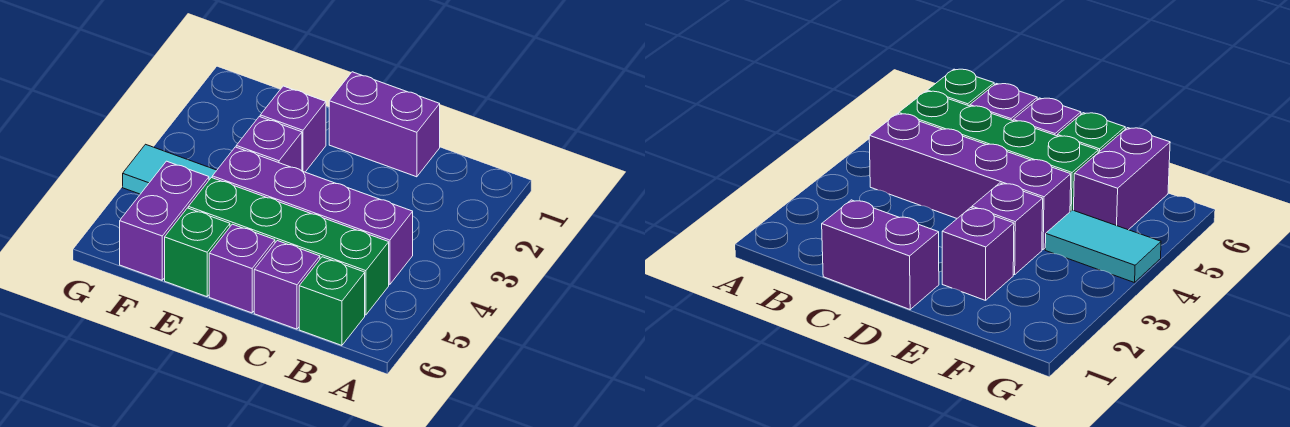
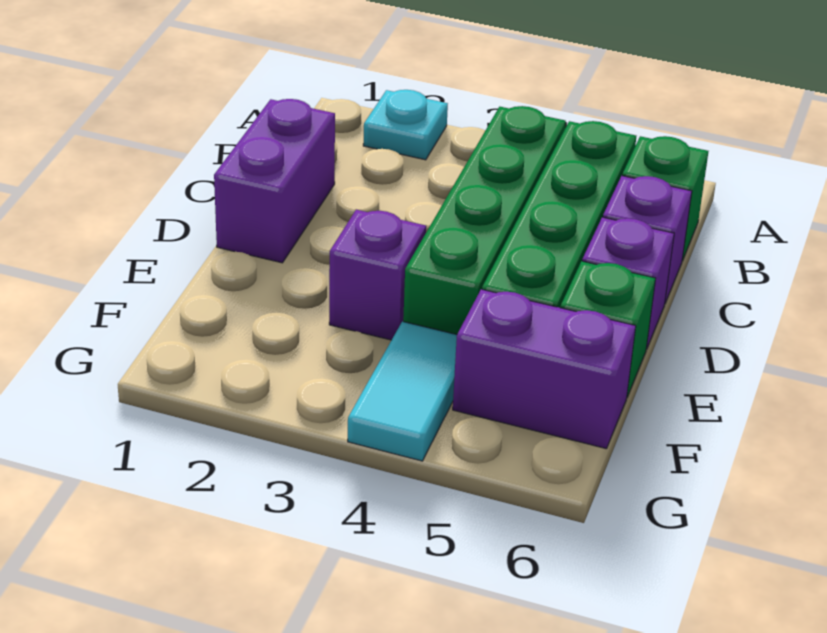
none -> cyan plate A2 level 1
purple brick B4:E4 level 1 -> green brick B4:E4 level 1
purple brick E2 level 1 -> none

